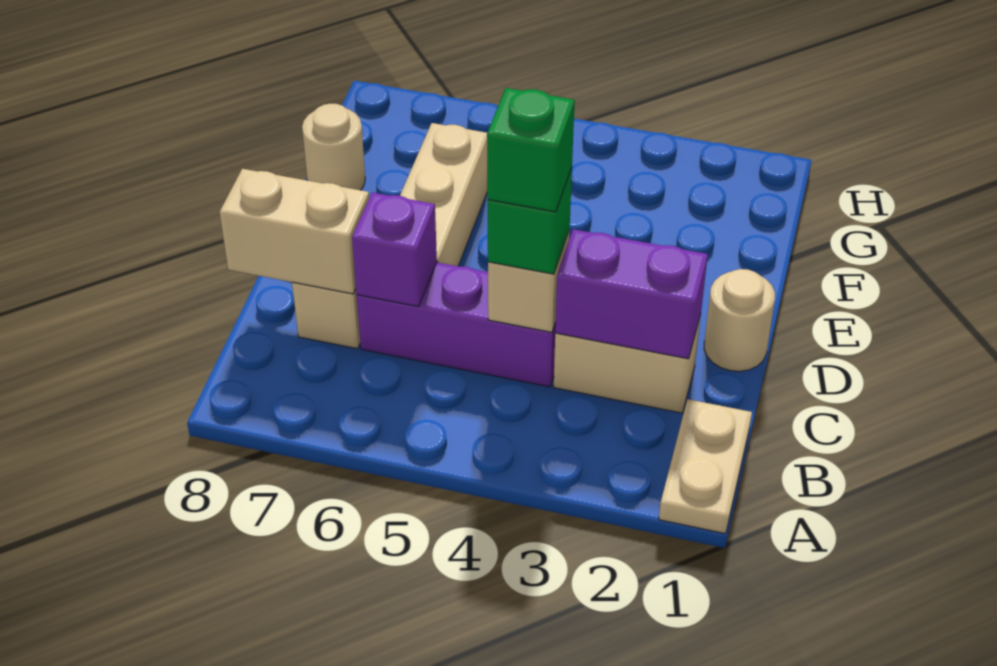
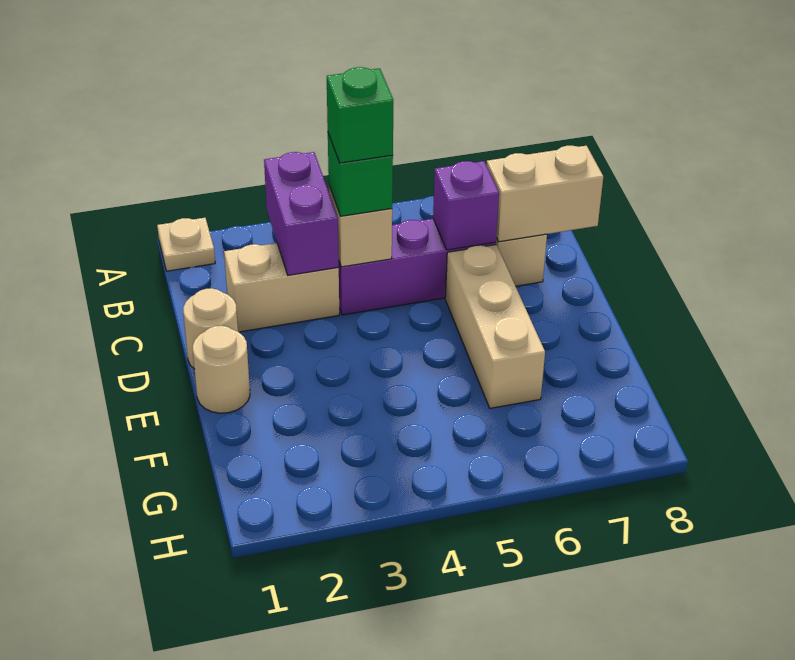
tan plate A1:B1 level 1 -> tan plate A1 level 1
purple brick C2:C3 level 2 -> purple brick B3:C3 level 2
tan round brick F8 level 1 -> tan round brick E1 level 1

